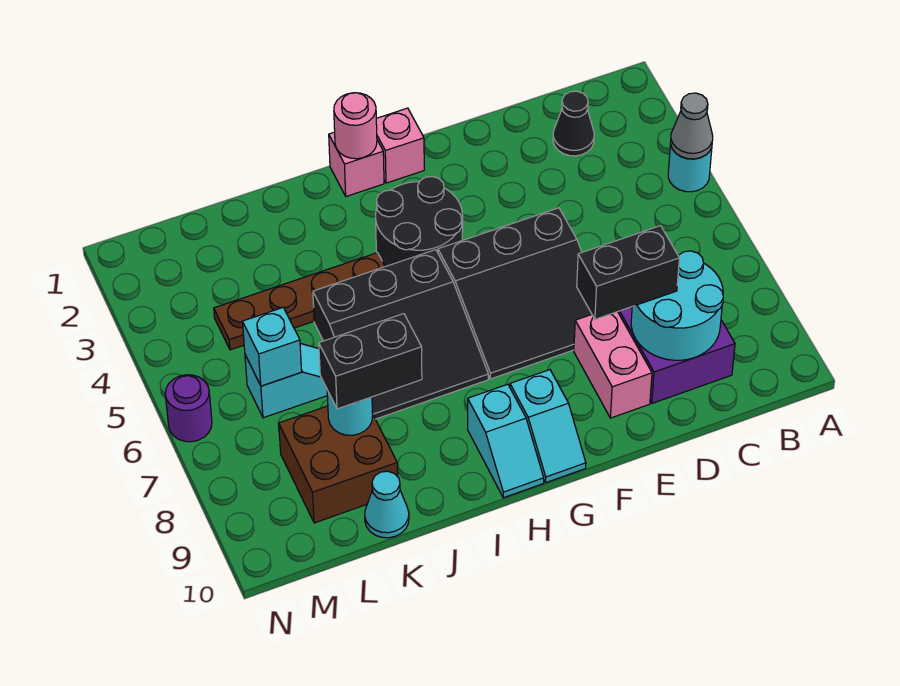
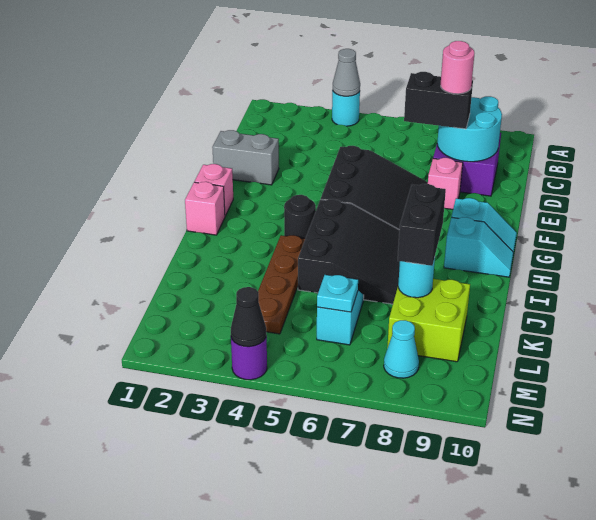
black cone C2 level 1 -> black cone N4 level 2
black brick D8:E8 level 3 -> black brick D7:D8 level 3
none -> grey brick E1:E2 level 1
pink brick E8:E9 level 1 -> pink brick E8 level 1
black round brick G3:H4 level 1 -> black round brick H4 level 1
pink round brick H1 level 2 -> pink round brick D8 level 4
brown brick K8:L9 level 1 -> lime brick K8:L9 level 1
cyan cone K10 level 1 -> cyan cone M8 level 1
cyan brick L6 level 2 -> cyan plate L6 level 2
purple round brick N6 level 1 -> purple round brick N4 level 1

